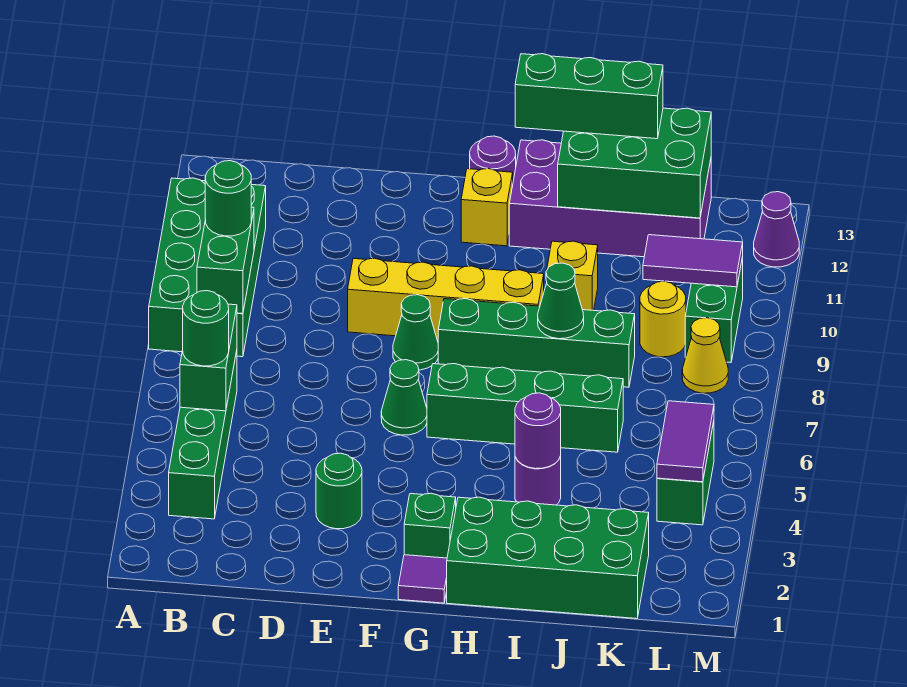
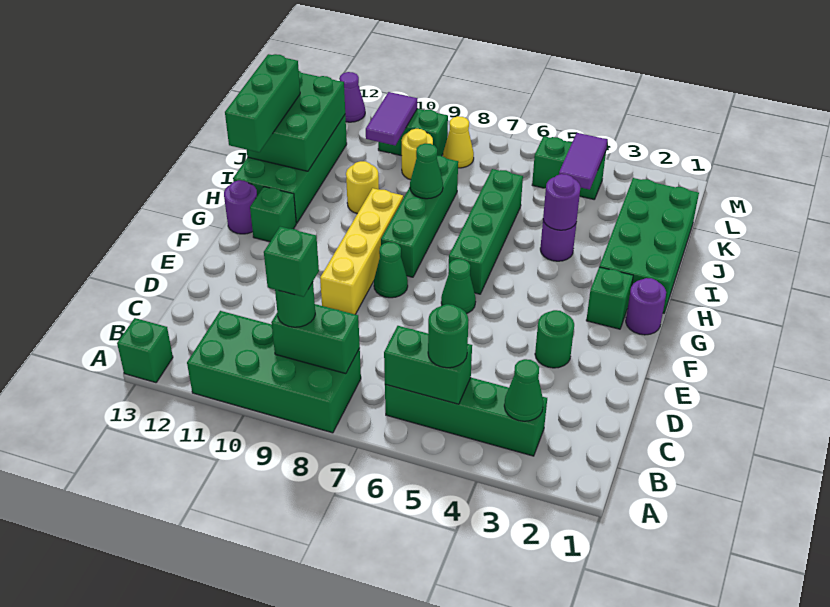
none -> green brick A13 level 1
none -> green cone B3 level 2
none -> green brick B9 level 4
purple tile G1 level 1 -> purple round brick G1 level 1
yellow brick G12 level 1 -> green brick G12 level 1
purple brick H12:K13 level 1 -> green brick H12:K13 level 1
yellow brick I10 level 1 -> yellow round brick I10 level 1
purple tile L4:L5 level 2 -> purple tile K4:L4 level 2

